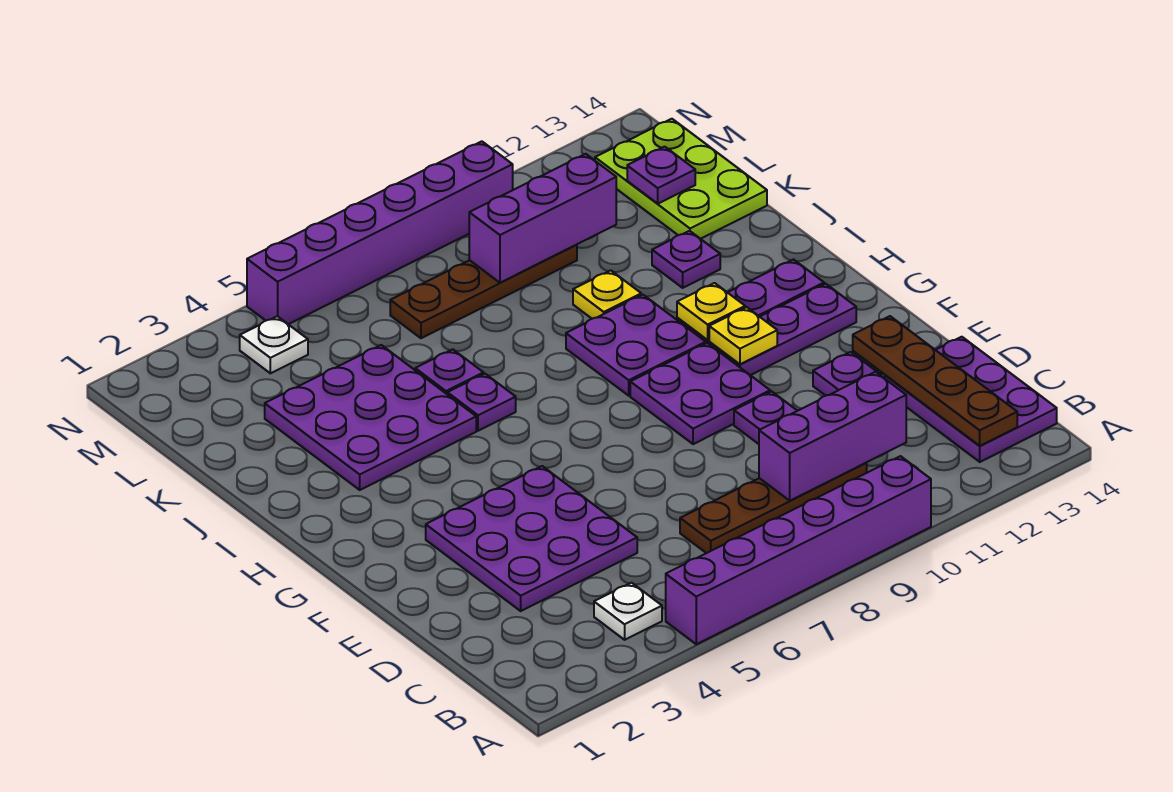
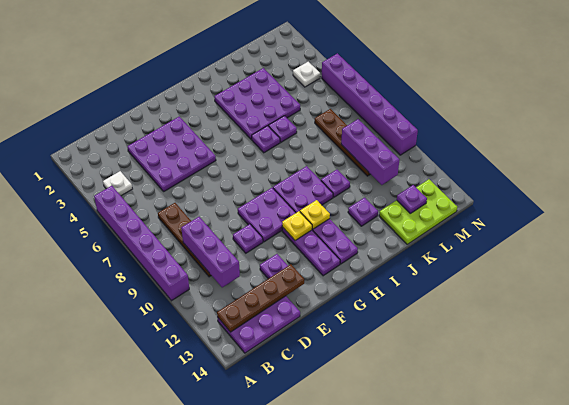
yellow plate J10 level 1 -> purple plate J10 level 1

